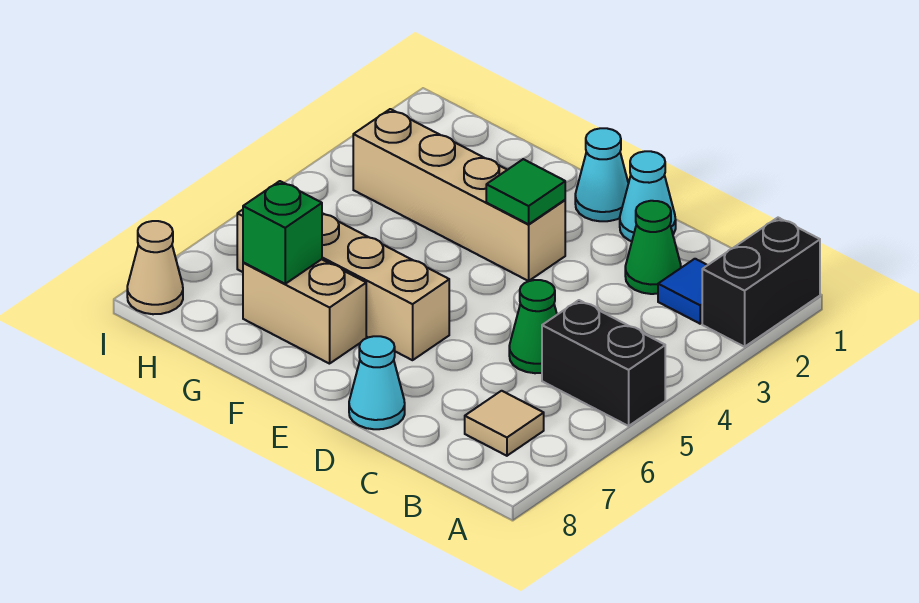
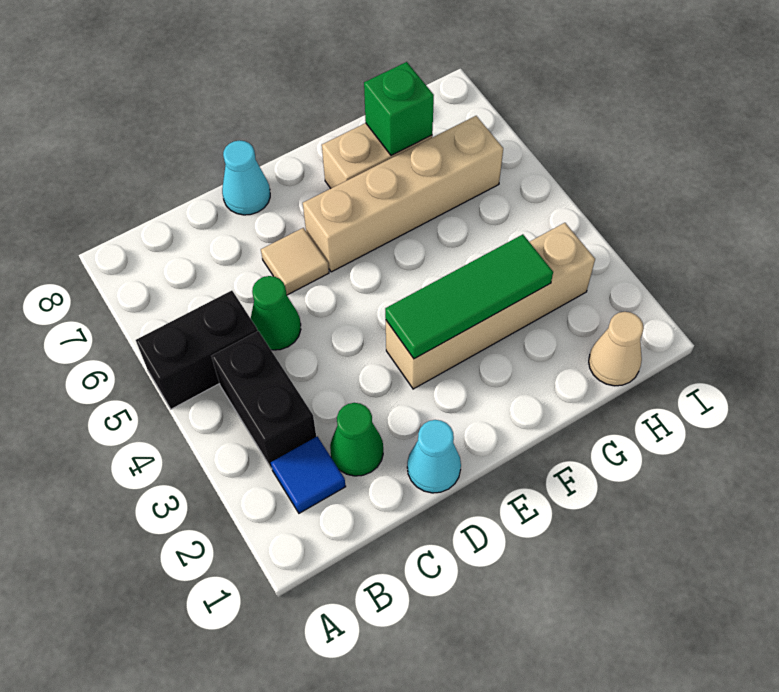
black brick A1:A2 level 1 -> black brick B3:B4 level 1
tan tile B7 level 1 -> tan tile D6 level 1
cyan cone E1 level 1 -> none
green tile E3 level 2 -> green tile E3:G3 level 2
tan cone I8 level 1 -> tan cone H1 level 1

